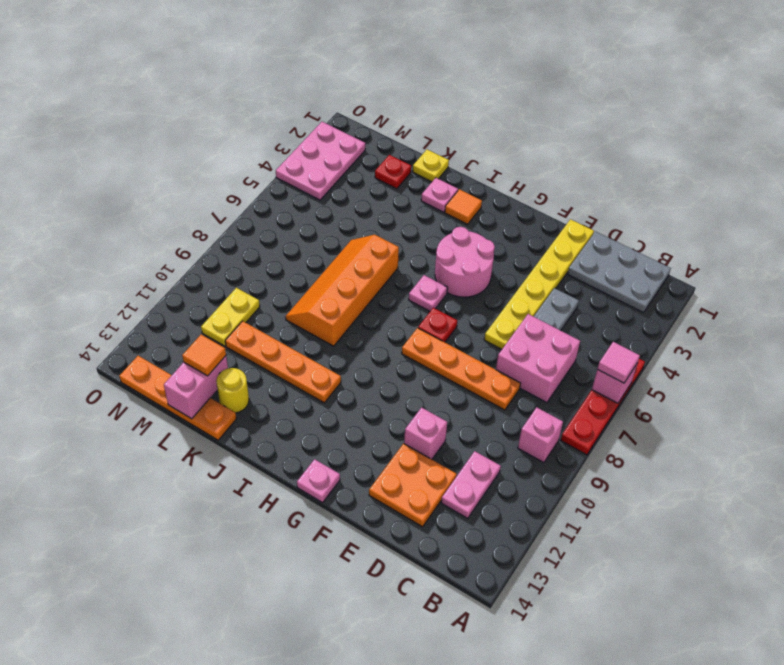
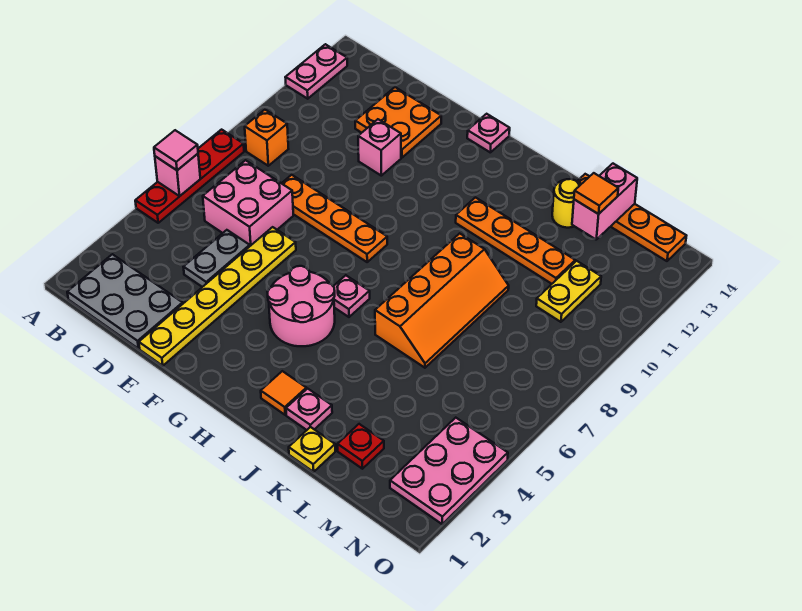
pink brick B9 level 1 -> orange brick B9 level 1
pink plate C11:C12 level 1 -> pink plate A12:A13 level 1
red plate G7 level 1 -> none

